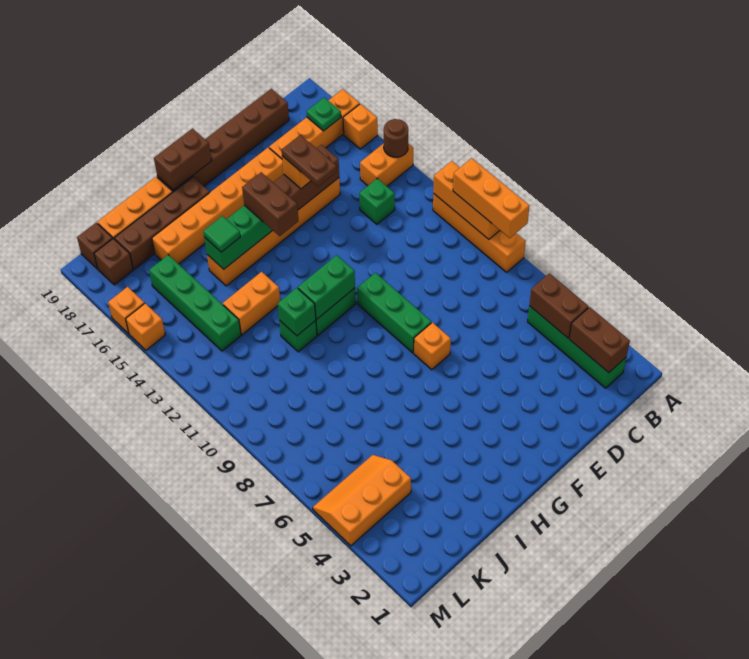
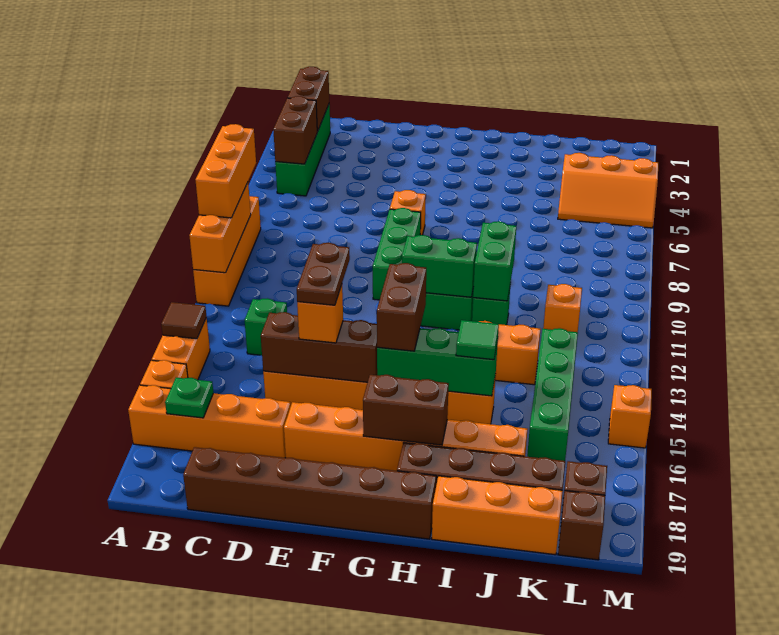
orange brick A14:B14 level 1 -> orange brick A14:A15 level 1
brown round brick A14 level 2 -> brown tile A14 level 2
brown brick G19:H19 level 2 -> brown brick G17:H17 level 2
green brick I11 level 2 -> green brick I10:I11 level 2
orange brick M16 level 1 -> orange brick K11 level 1

